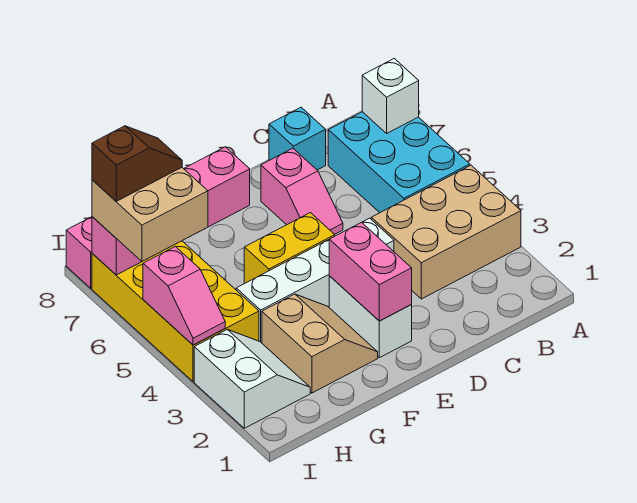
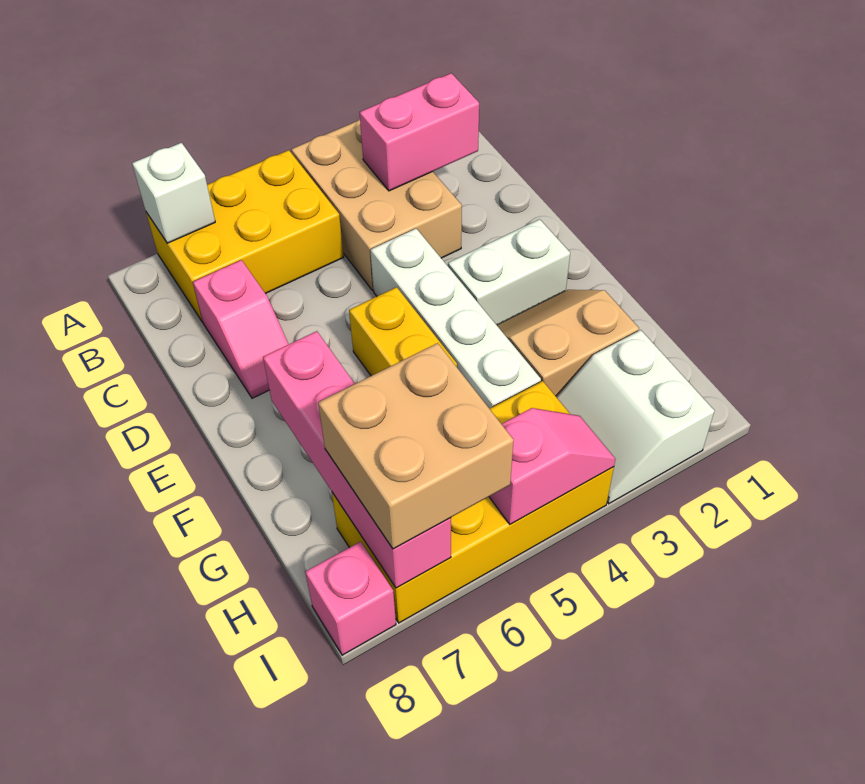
cyan brick A5:B7 level 1 -> yellow brick A5:B7 level 1
cyan brick C8 level 1 -> none
pink slope D6:D7 level 1 top 7 -> pink slope C7:D7 level 1 top C
pink brick E2:E3 level 2 -> pink brick B2:B3 level 2
white slope H2:I3 level 1 top I -> white slope H2:I3 level 1 top 2
brown slope H7:I7 level 4 top I -> none

